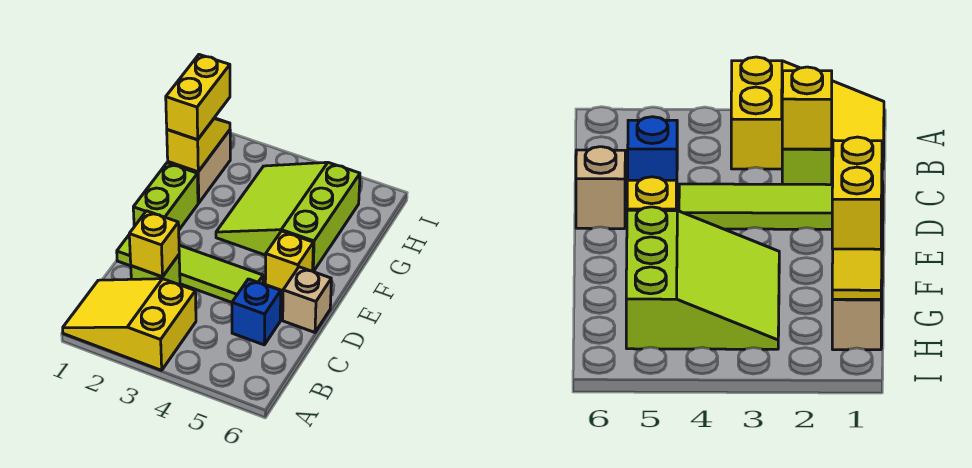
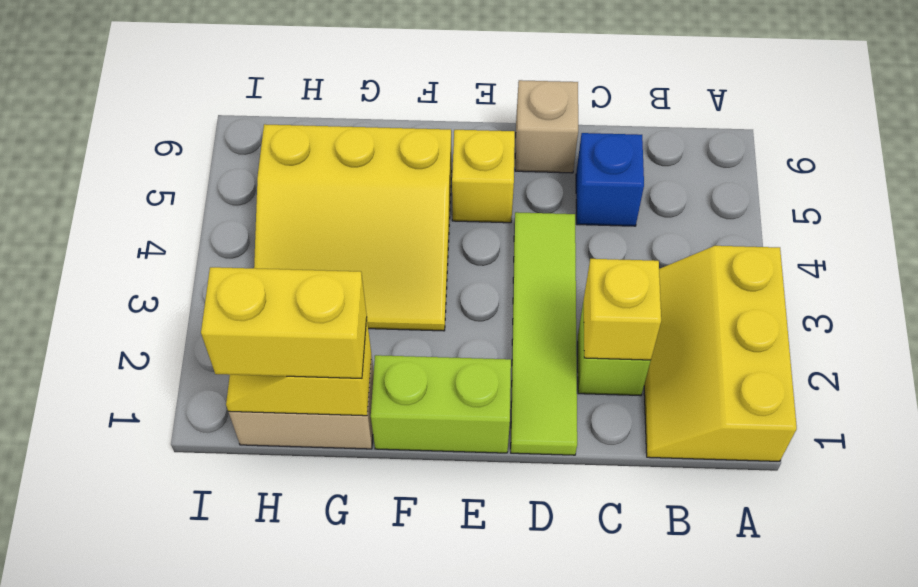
yellow slope A1:B3 level 1 top 3 -> yellow slope A1:B3 level 1 top A
lime slope F3:H5 level 1 top 5 -> yellow slope F3:H5 level 1 top 5

